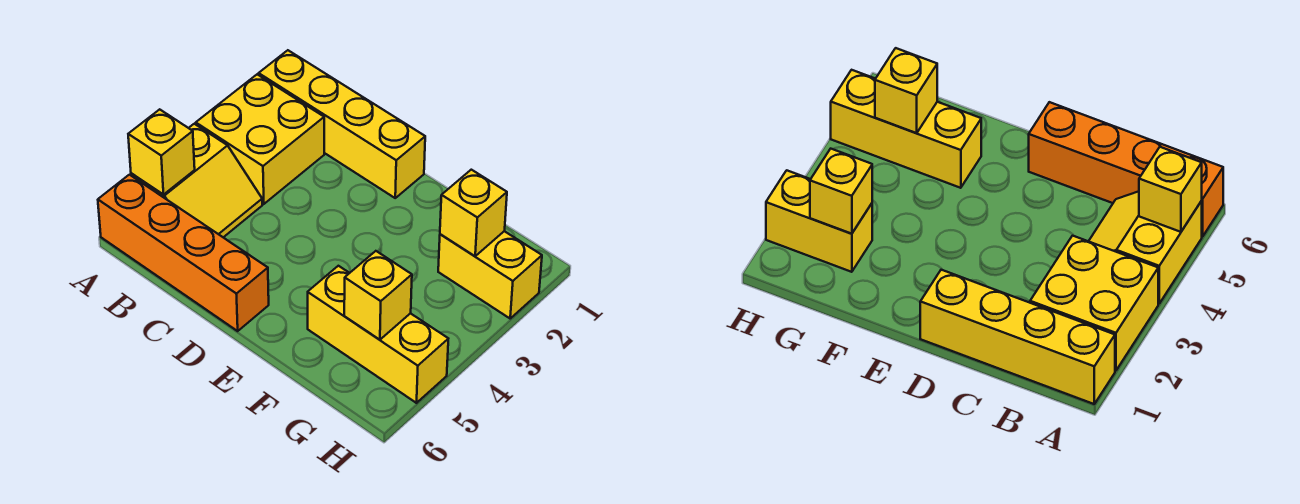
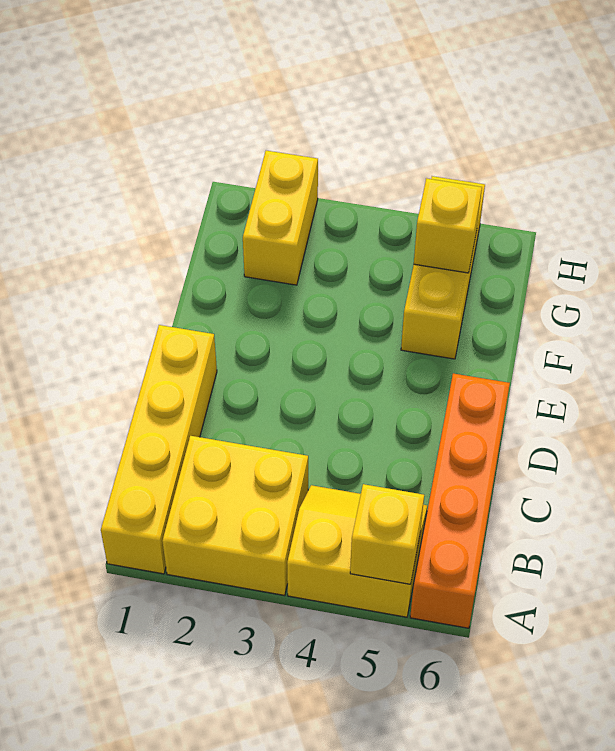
yellow brick G2 level 2 -> none

